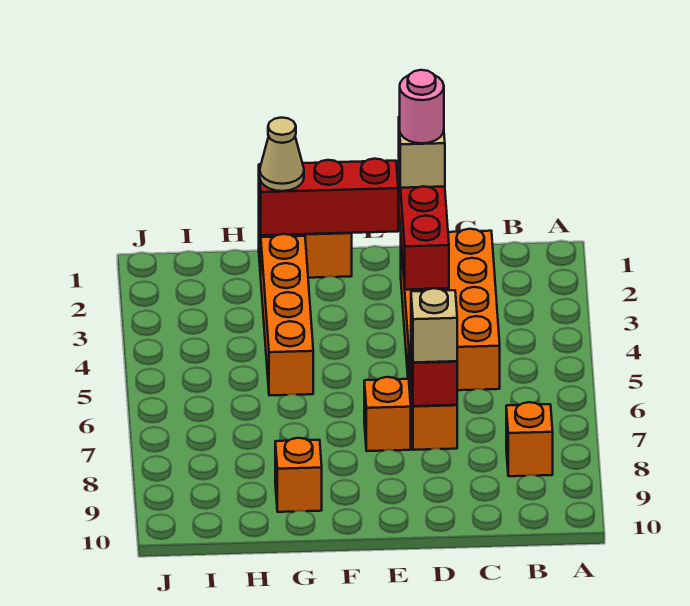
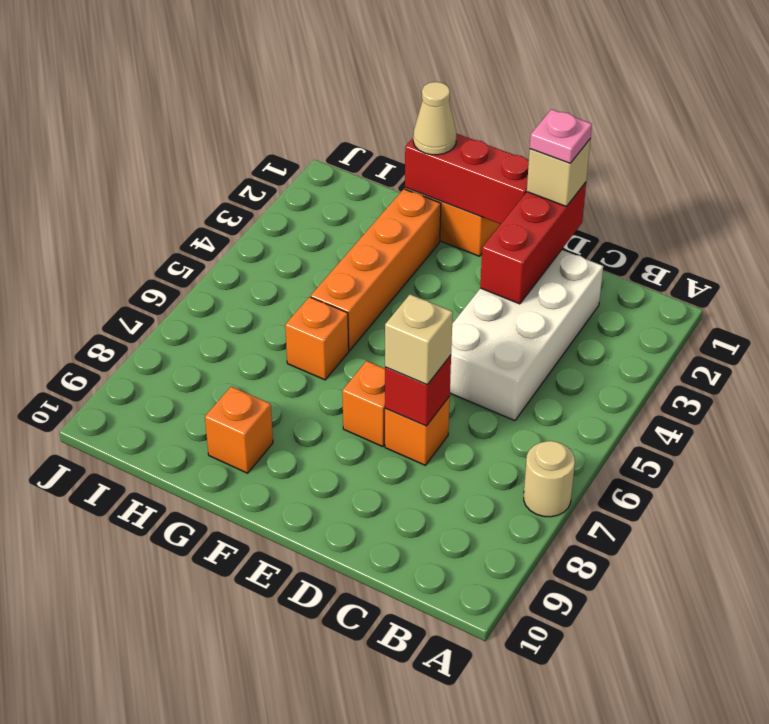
none -> tan round brick A7 level 1
orange brick B8 level 1 -> orange brick G6 level 1
orange brick C2:D5 level 1 -> white brick C2:D5 level 1
pink round brick D1 level 4 -> pink plate D1 level 4

